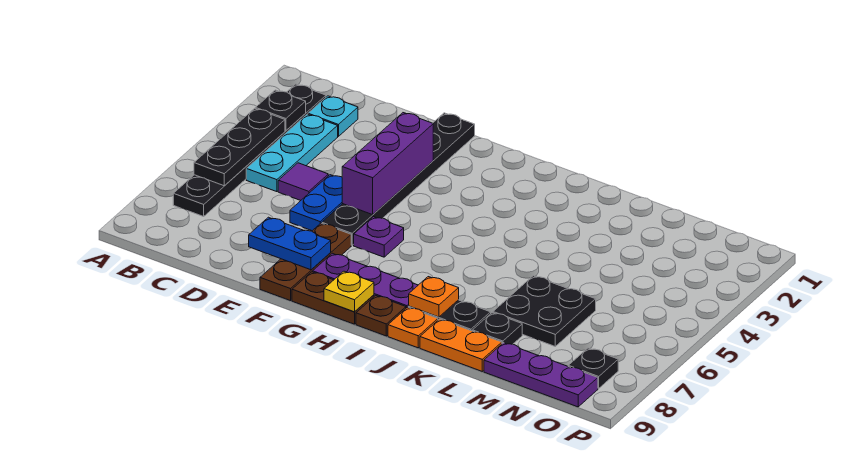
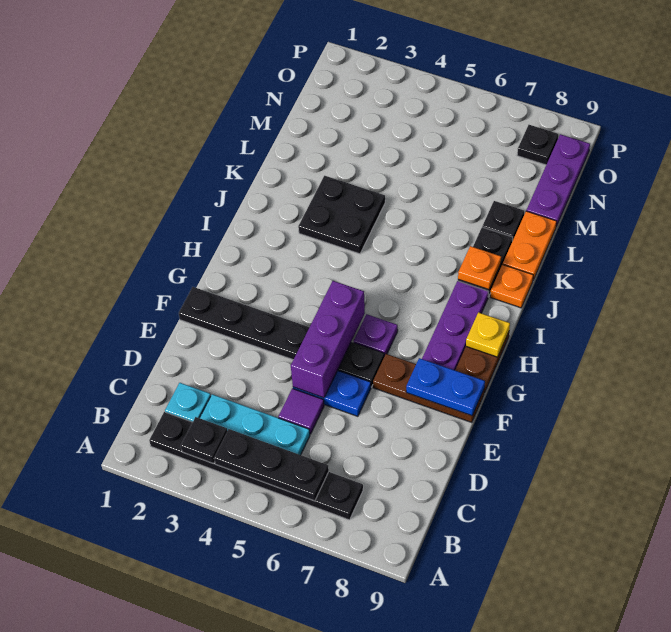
blue plate E8:F8 level 2 -> blue plate F8:F9 level 2
purple brick F3:F5 level 2 -> purple brick E5:G5 level 2
brown plate I9 level 1 -> none
black plate L6:M7 level 1 -> black plate J3:K4 level 1

